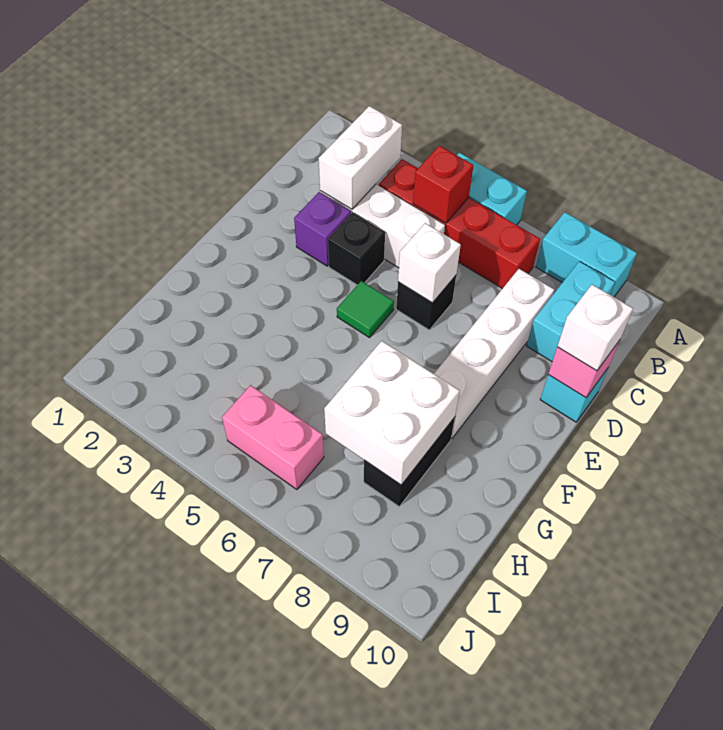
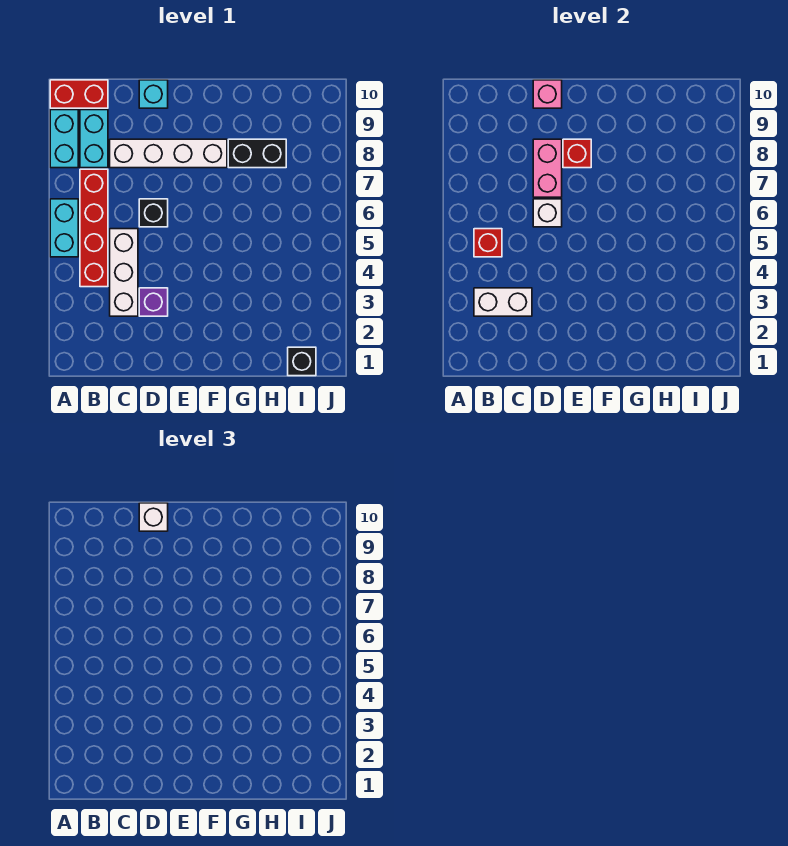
none -> red brick A10:B10 level 1
cyan brick B9:C9 level 1 -> cyan brick B8:B9 level 1
black brick D4 level 1 -> black brick I1 level 1
green tile E5 level 1 -> none
none -> red brick E8 level 2
white brick G7:H8 level 2 -> none
pink brick I5:I6 level 1 -> pink brick D7:D8 level 2

